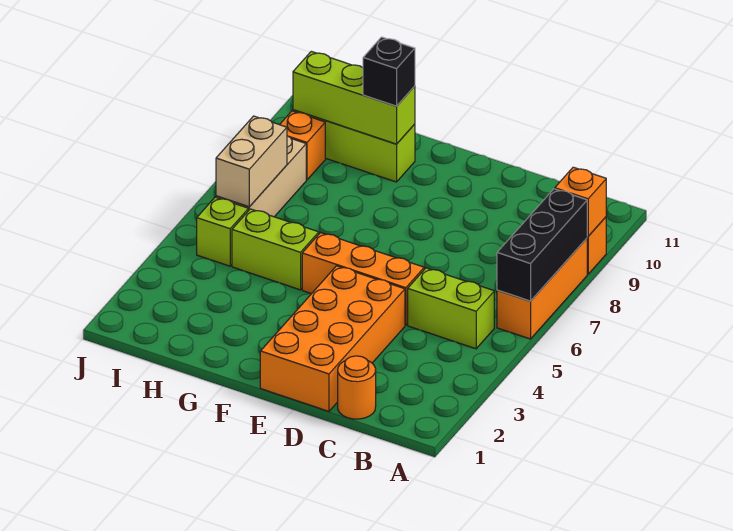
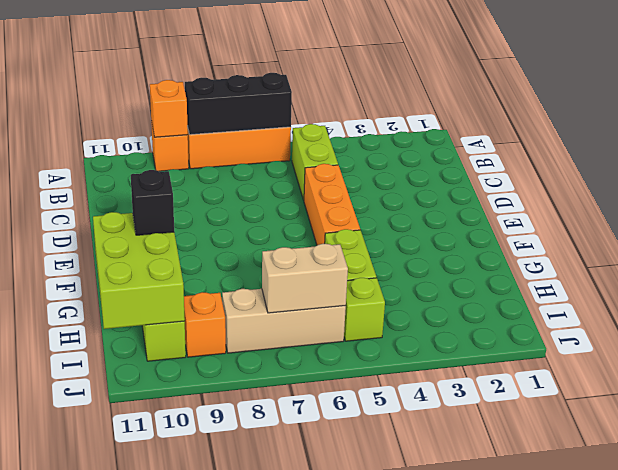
orange round brick C1 level 1 -> none
orange brick D1:E4 level 1 -> none
lime brick G10:I10 level 2 -> lime brick G10:I11 level 2

